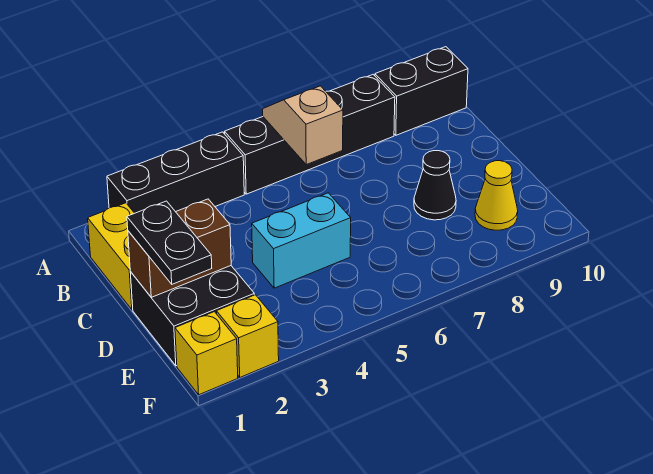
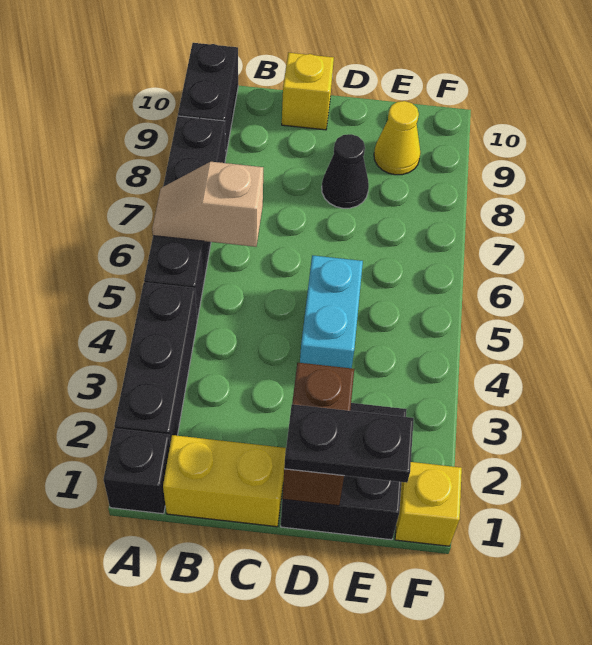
none -> black brick A1 level 1
yellow brick F2 level 1 -> yellow brick C10 level 1

